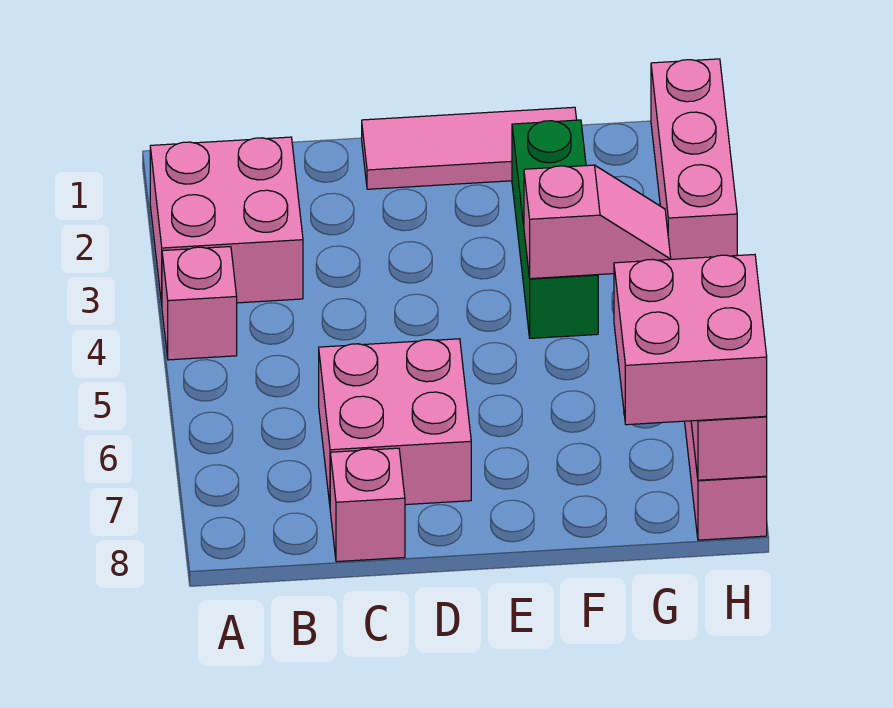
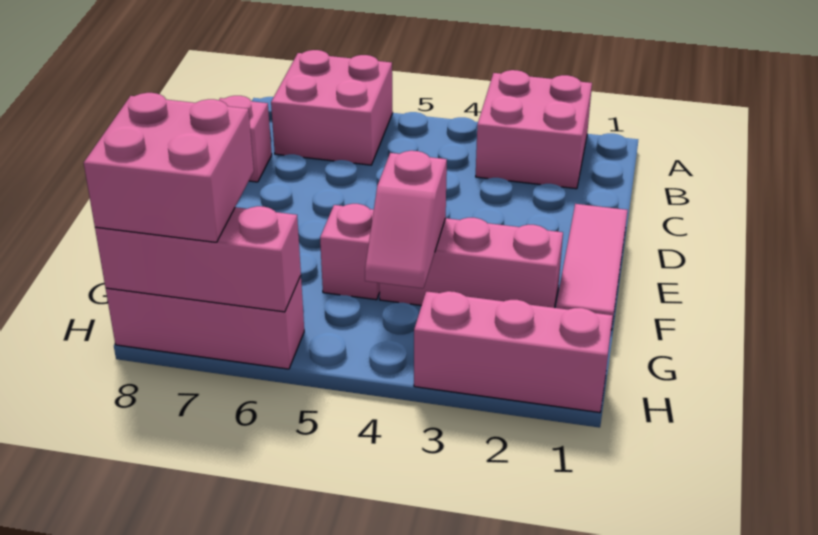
pink brick A4 level 1 -> pink brick F5 level 1
pink brick C6:D7 level 1 -> pink brick A6:B7 level 1
green brick F2:F4 level 1 -> pink brick F2:F4 level 1

